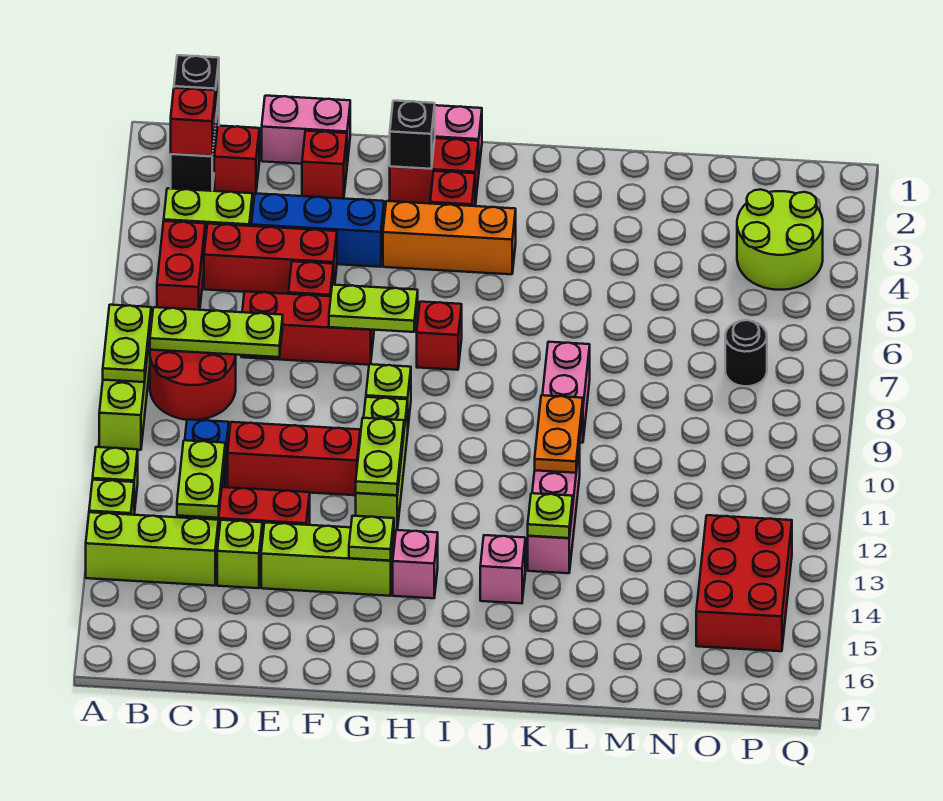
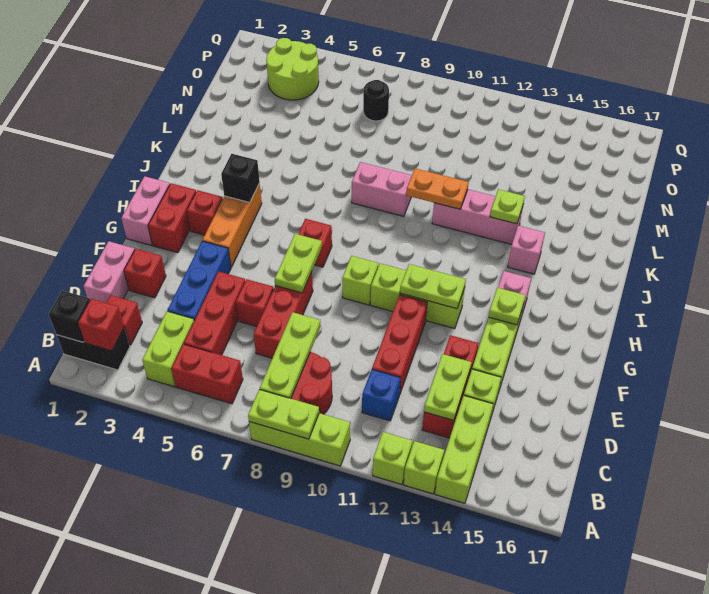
lime plate C12:C13 level 2 -> lime plate C13:D13 level 2
black brick G2 level 2 -> black brick I4 level 2
red brick O13:P15 level 1 -> none

